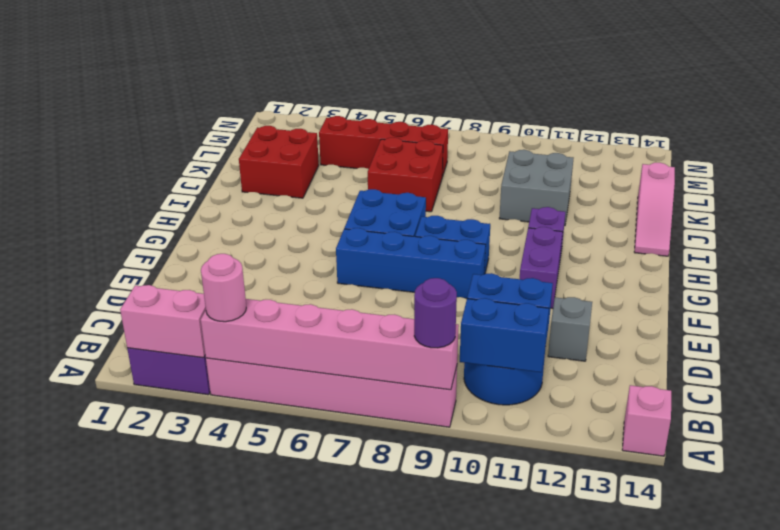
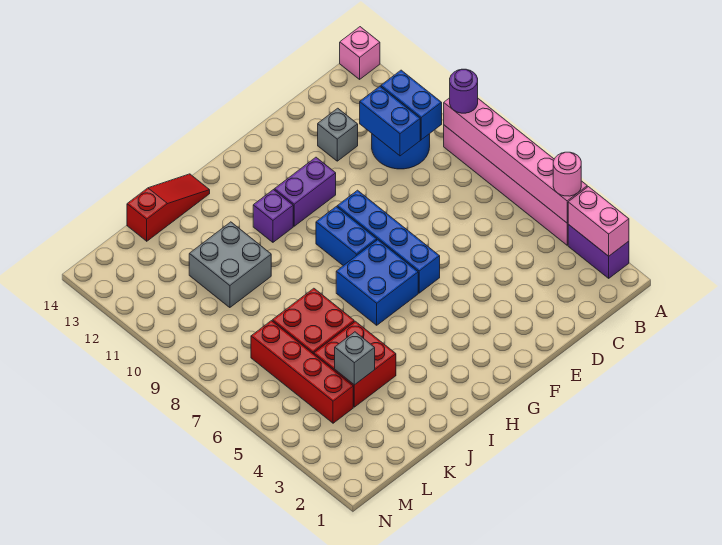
pink slope I14:K14 level 1 top K -> red slope I14:K14 level 1 top K
red brick J2:K3 level 1 -> red brick J4:K5 level 1
none -> grey brick K4 level 2

